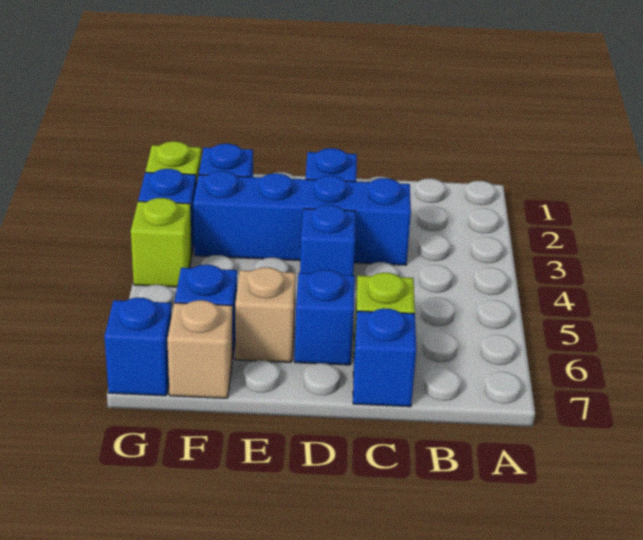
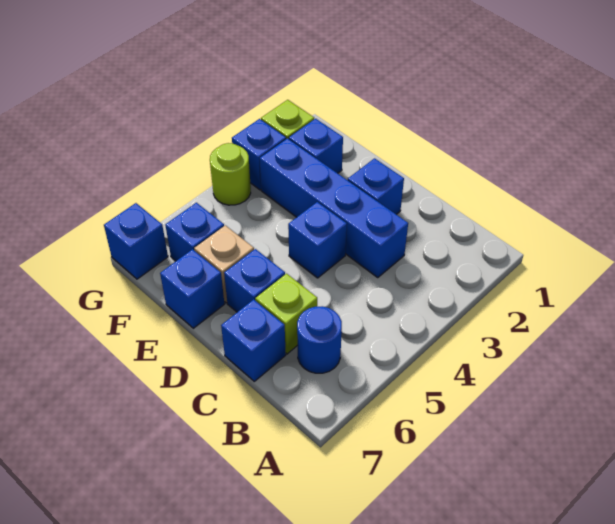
none -> blue round brick B6 level 1
none -> blue brick E7 level 1
tan brick F7 level 1 -> none
lime brick G4 level 1 -> lime round brick G4 level 1

